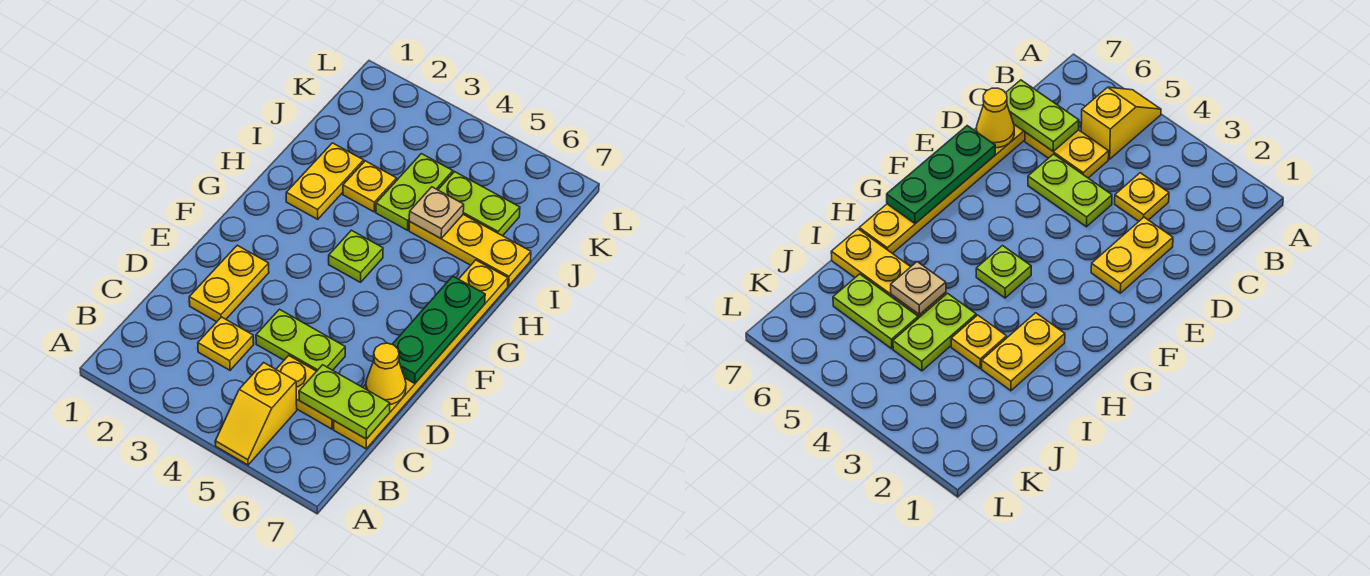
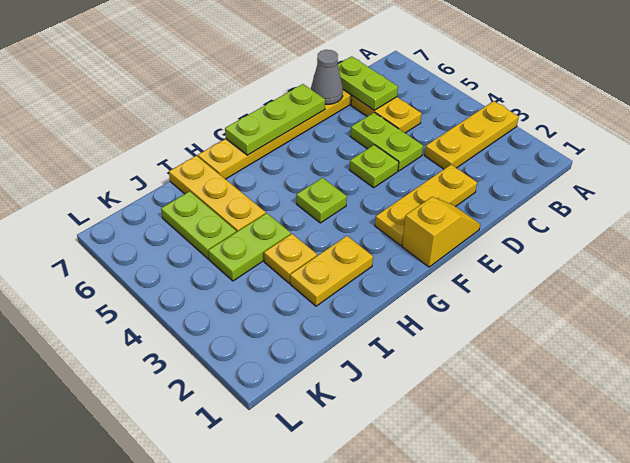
yellow slope A5:B5 level 1 top B -> yellow slope E1:F1 level 1 top F
yellow plate C3 level 1 -> yellow plate A3:C3 level 1
yellow plate D2:E2 level 1 -> yellow plate D2:F2 level 1
yellow cone D7 level 2 -> grey cone D7 level 2
none -> lime plate E4 level 1
green plate E7:G7 level 2 -> lime plate E7:G7 level 2
tan plate I5 level 2 -> none

